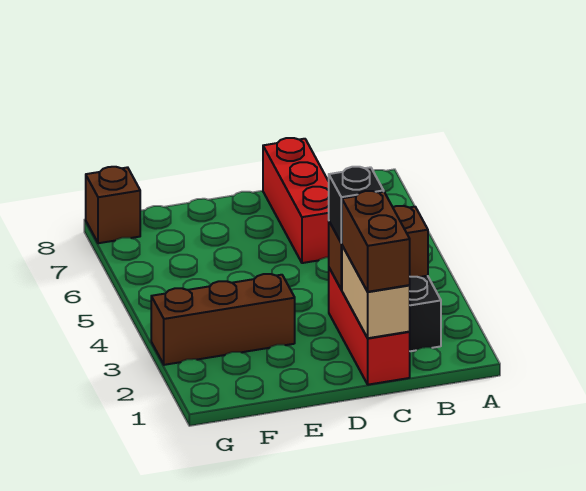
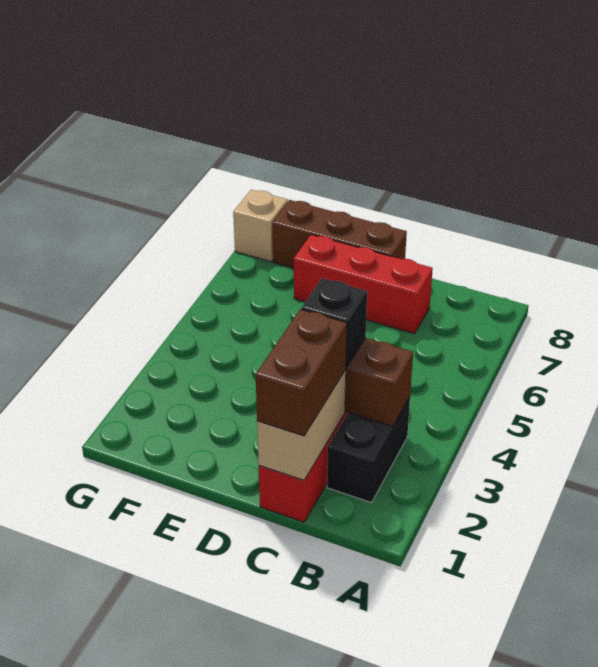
red brick C6:C8 level 1 -> red brick C7:E7 level 1
brown brick E3:G3 level 1 -> brown brick D8:F8 level 1
brown brick G8 level 1 -> tan brick G8 level 1

